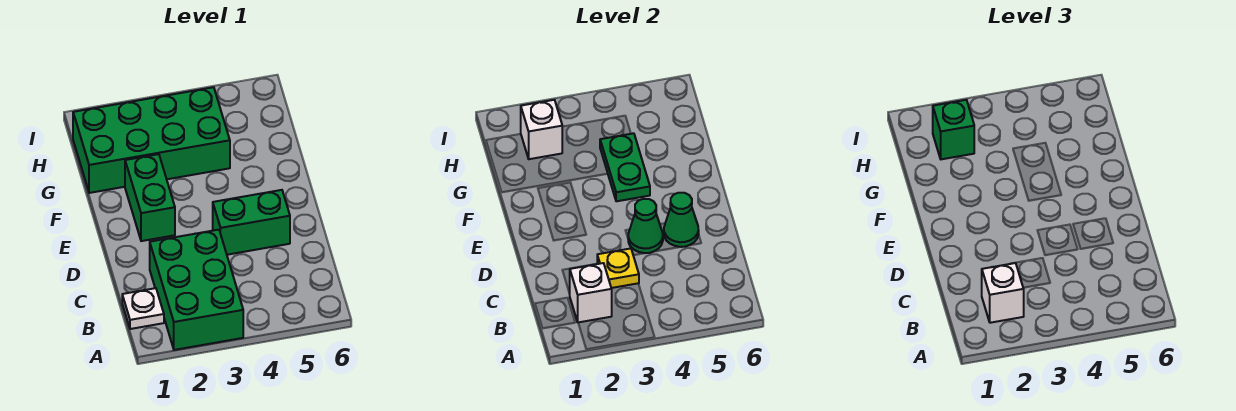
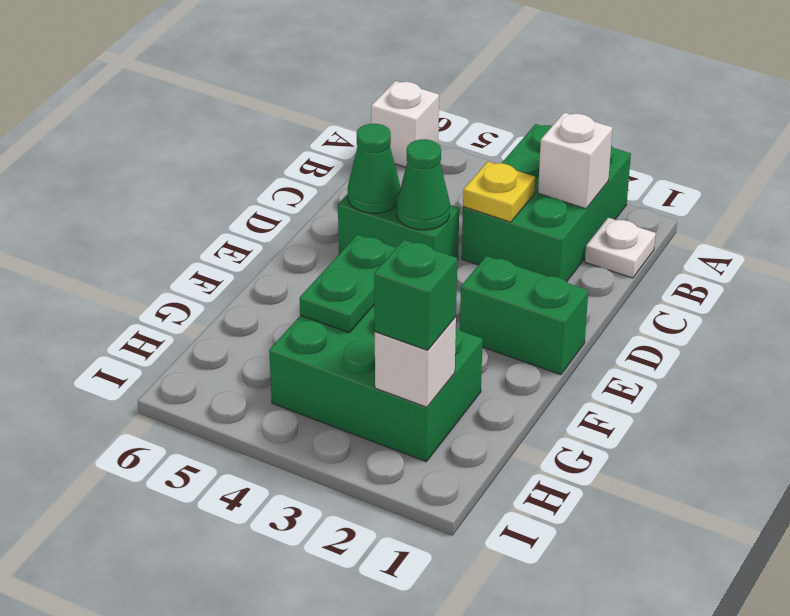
white brick B2 level 3 -> white brick A6 level 1
green brick E2:F2 level 1 -> green brick E1:E2 level 1
green brick G1:H4 level 1 -> green brick G2:H4 level 1

